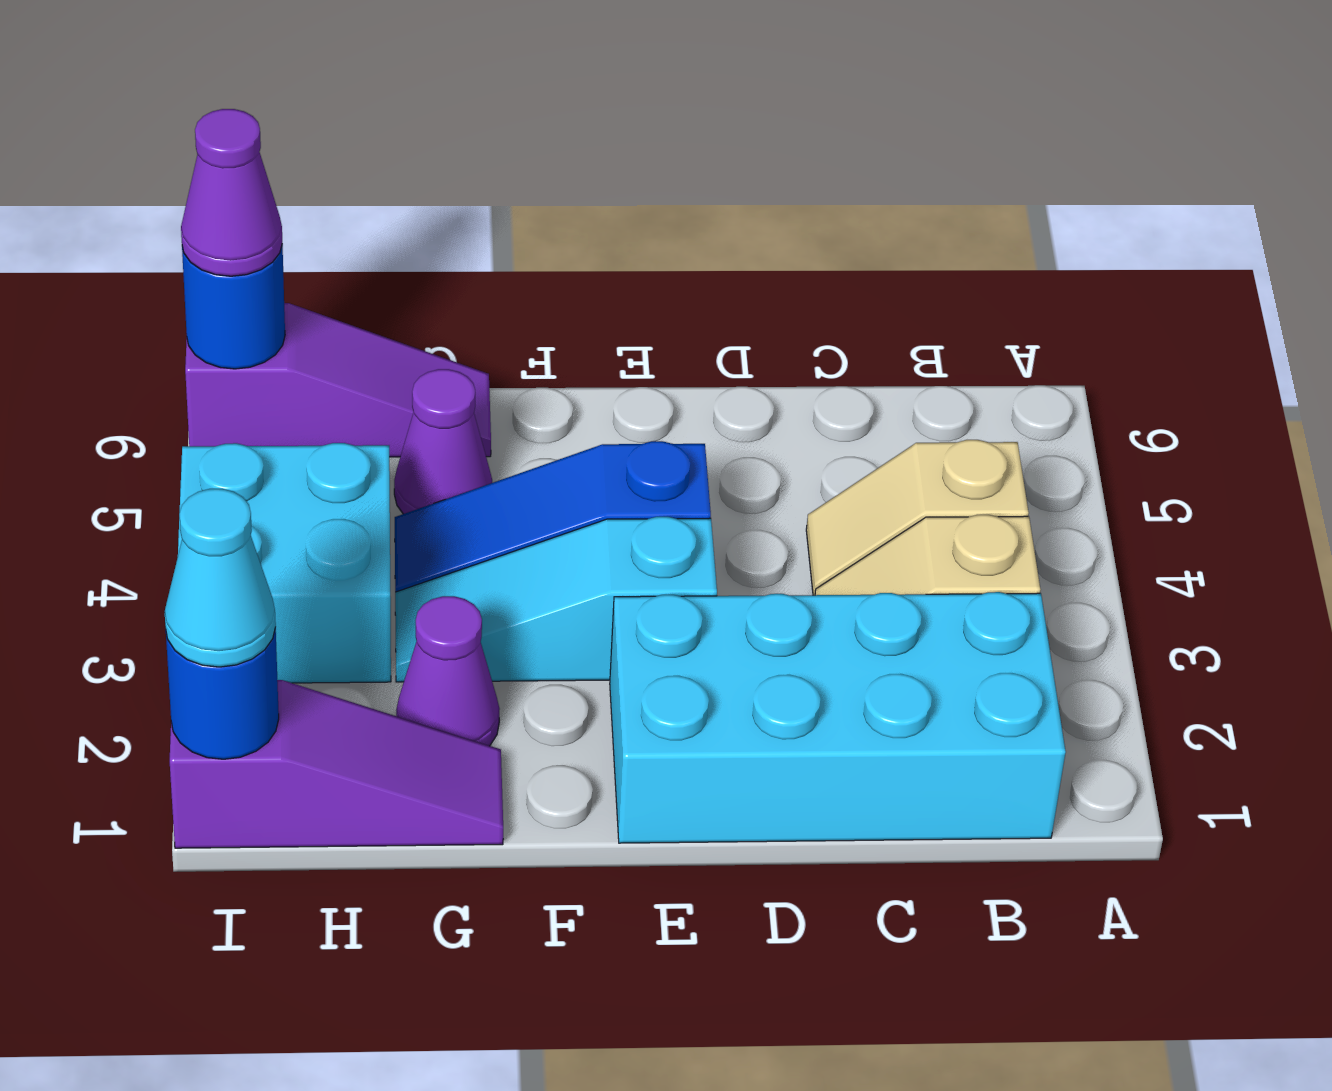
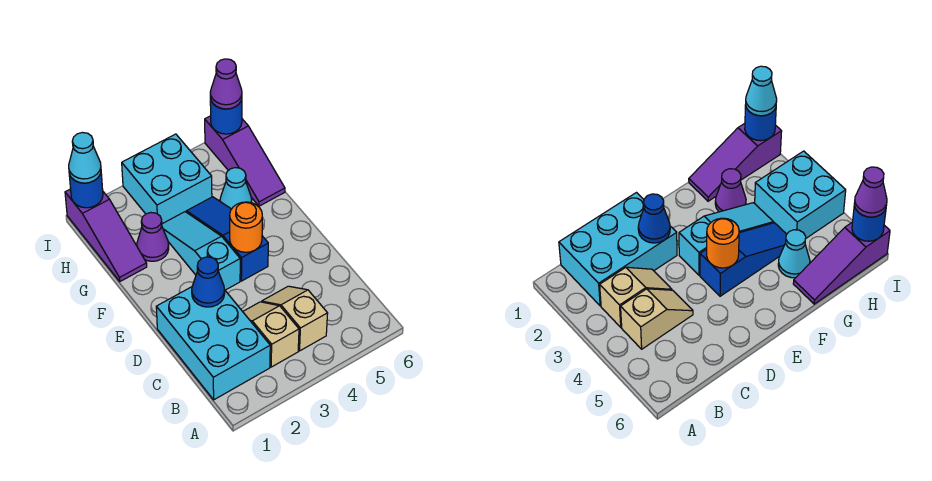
cyan brick B1:E2 level 1 -> cyan brick B1:D2 level 1
none -> blue cone D2 level 2
none -> orange round brick E4 level 2
purple cone G5 level 1 -> cyan cone G5 level 1

